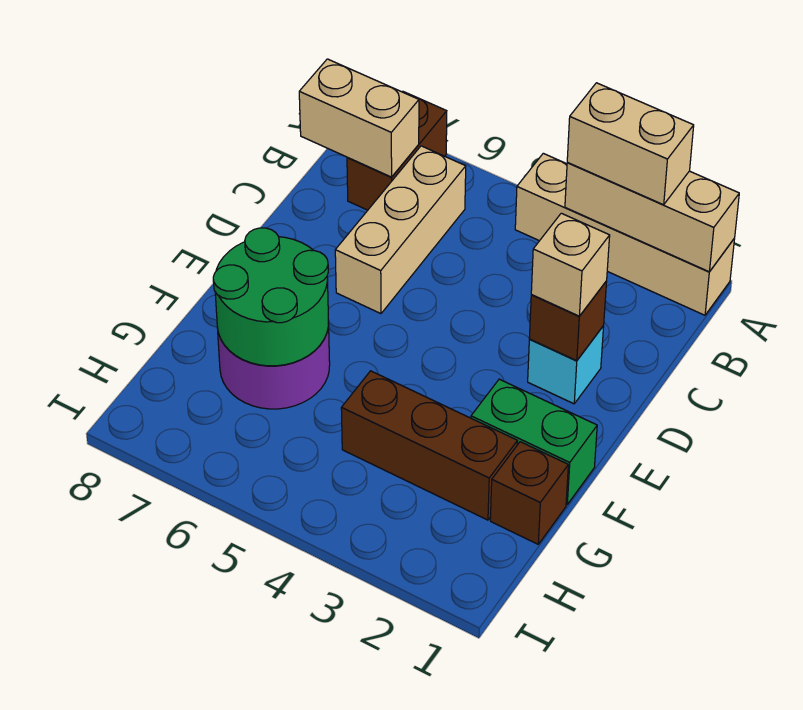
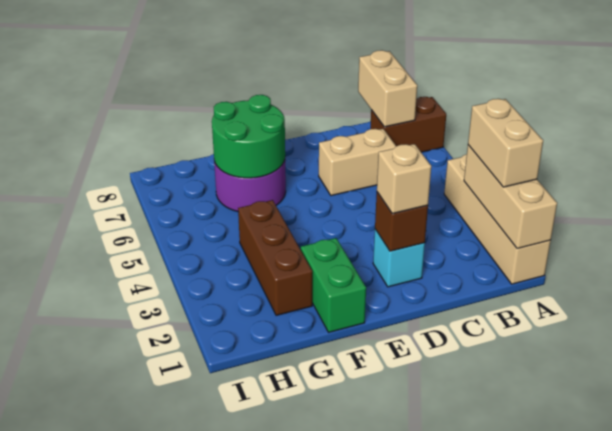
tan brick B6:D6 level 1 -> tan brick C6:D6 level 1
brown brick G1 level 1 -> none

